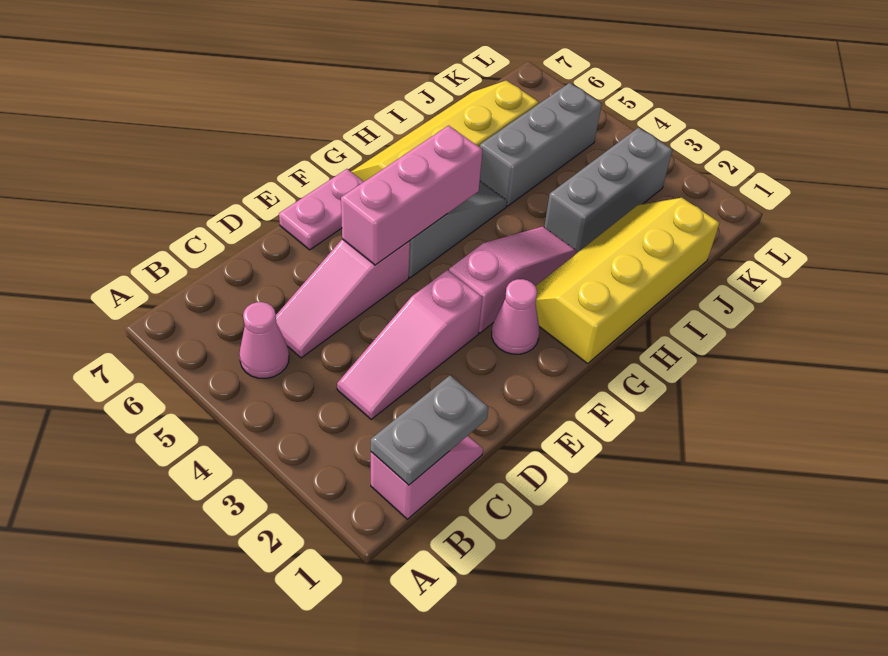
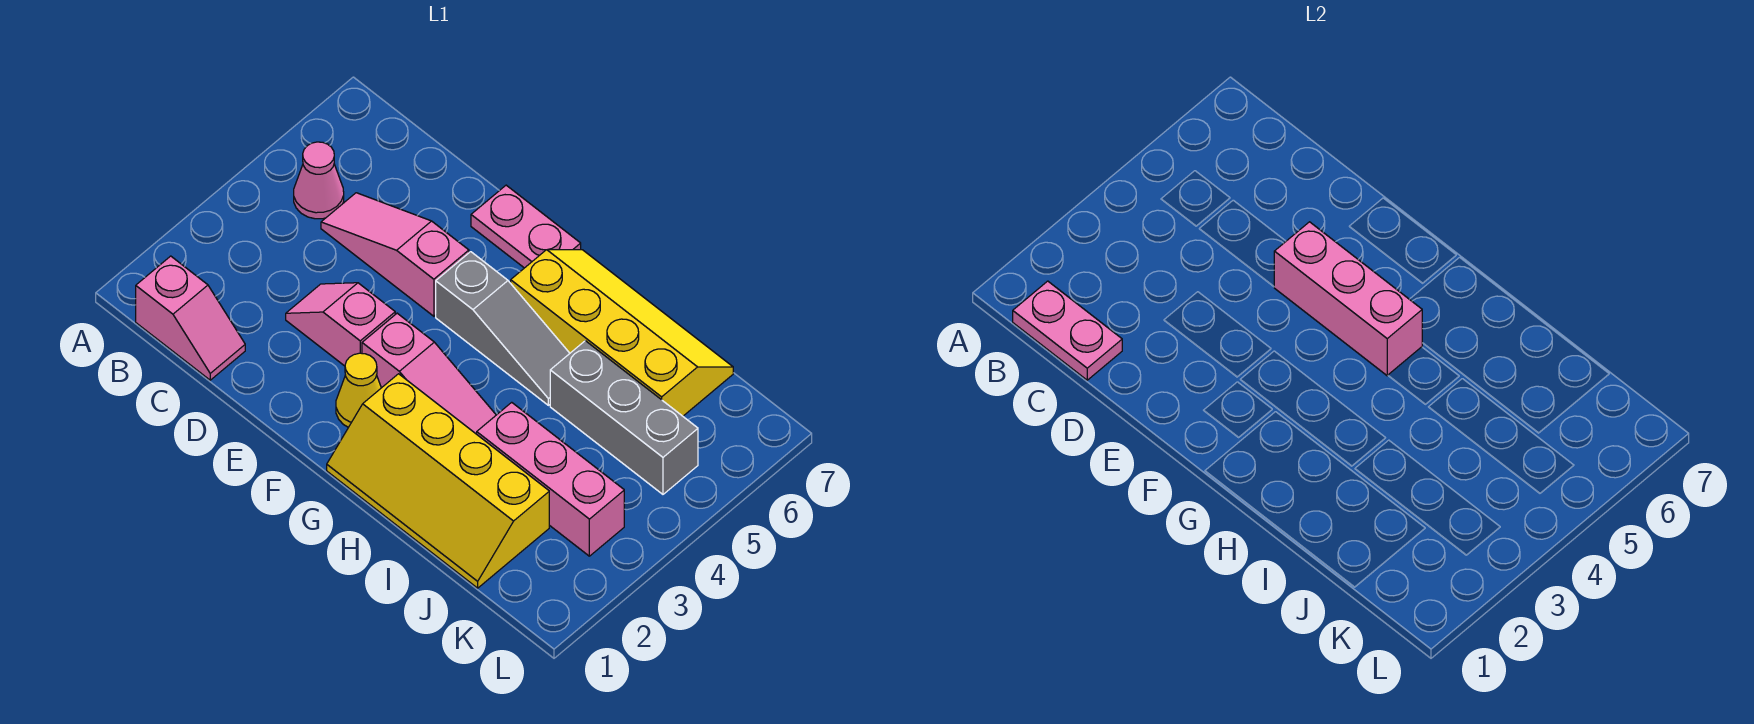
grey plate B1:C1 level 2 -> pink plate B1:C1 level 2
pink slope C3:E3 level 1 top E -> pink slope D3:E3 level 1 top E
pink cone F2 level 1 -> yellow cone F2 level 1
yellow slope G1:J2 level 1 top 1 -> yellow slope G1:J2 level 1 top 2
grey brick I3:K3 level 1 -> pink brick I3:K3 level 1

